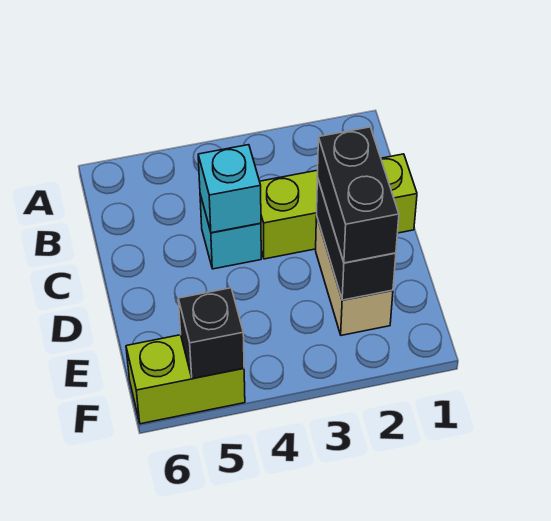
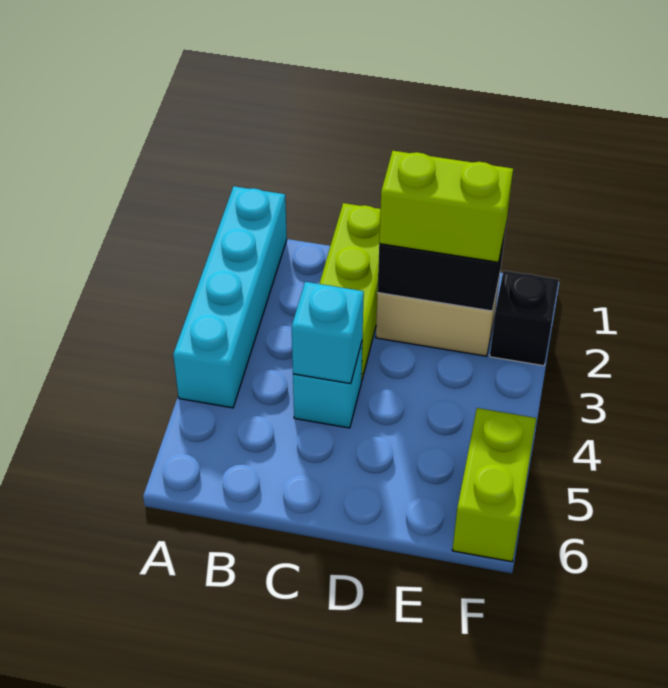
none -> cyan brick A1:A4 level 1
black brick D2:E2 level 3 -> lime brick D2:E2 level 3
black brick F5 level 2 -> black brick F2 level 1

